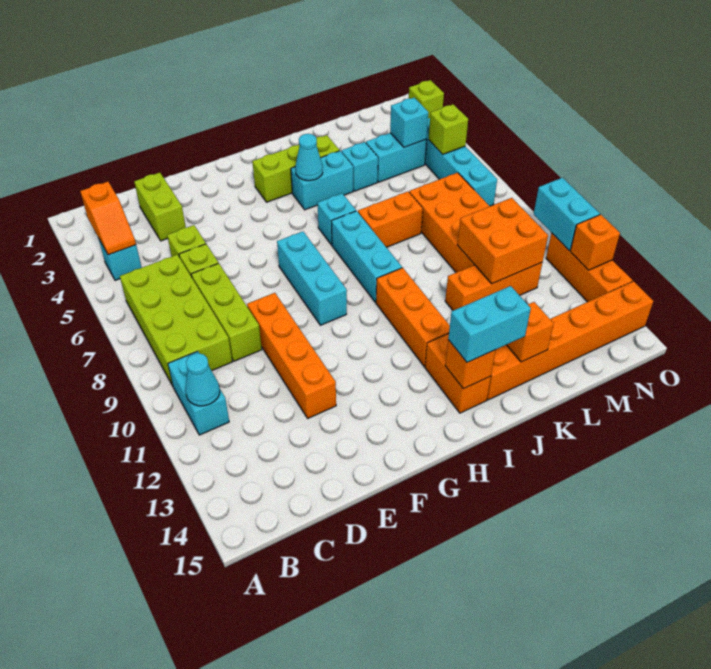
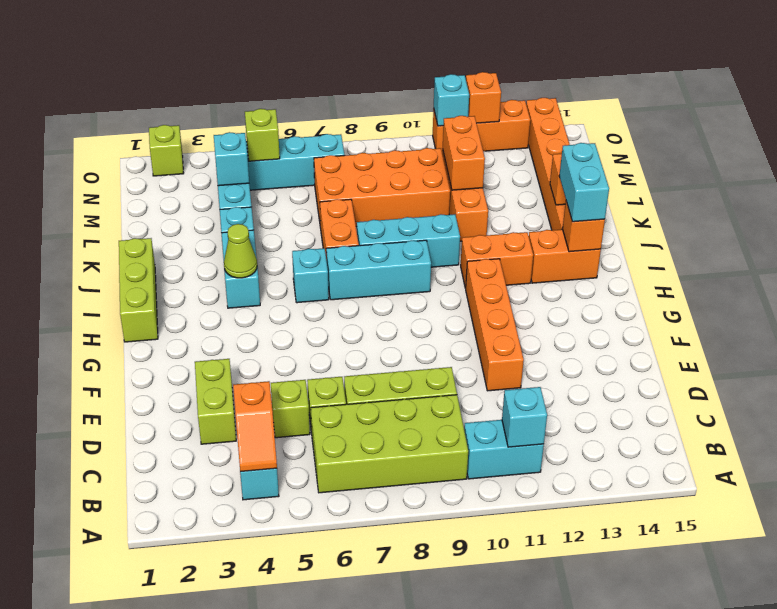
orange slope B3:B4 level 2 top 3 -> orange slope B4:C4 level 2 top C
cyan cone B11 level 2 -> cyan brick B11 level 2
lime brick D2:D3 level 1 -> lime brick D3:E3 level 1
orange brick E9:E12 level 1 -> orange brick E11:H11 level 1
cyan brick G7:G9 level 1 -> cyan brick J8:J10 level 1
lime brick H3:J3 level 1 -> lime brick H1:J1 level 1
cyan cone I4 level 2 -> lime cone I4 level 2
orange brick I10:I12 level 1 -> orange brick I11:I12 level 1
orange brick L10:M11 level 2 -> orange brick L11:M11 level 2
cyan brick O10:O11 level 2 -> cyan brick O11 level 2

